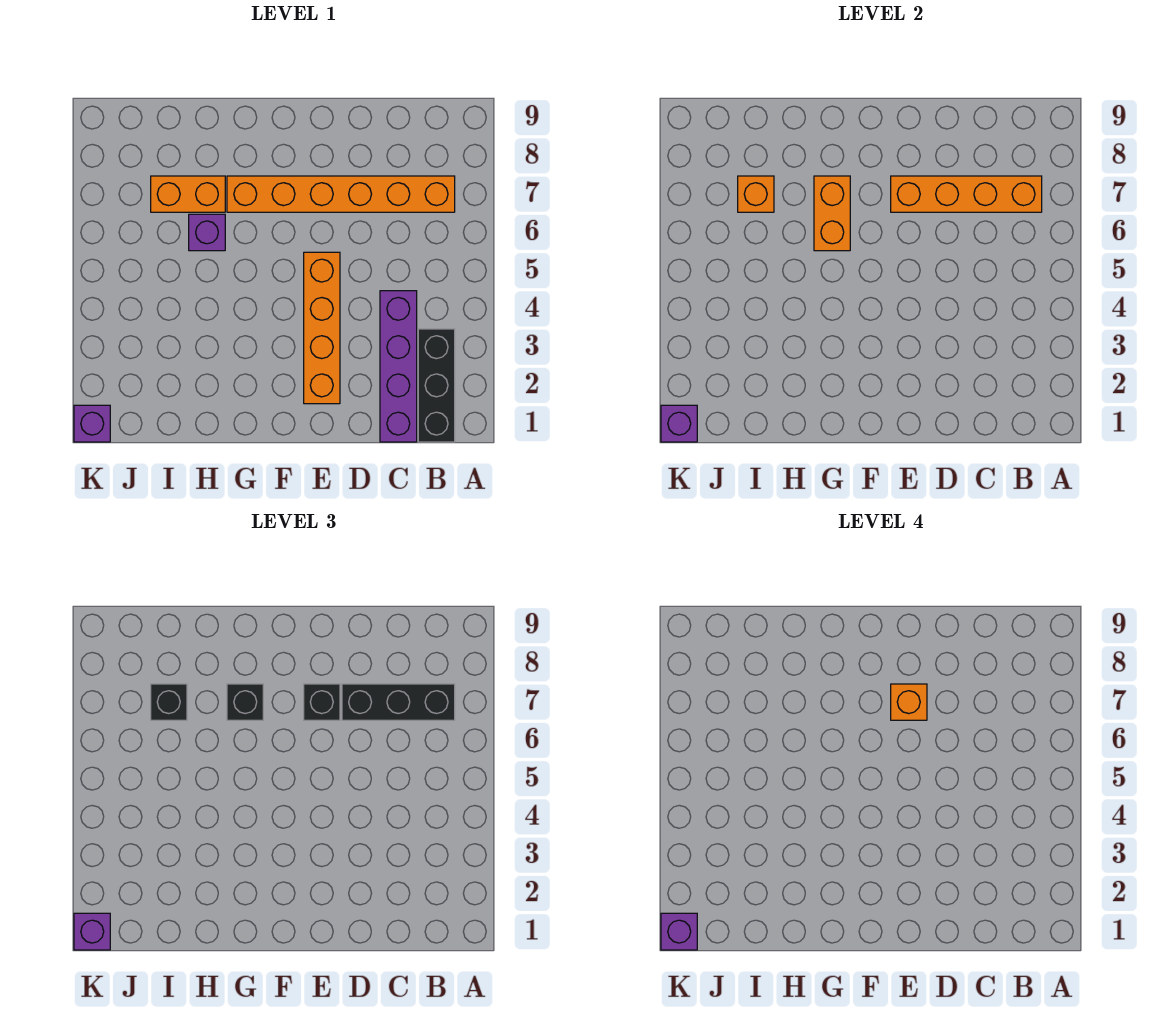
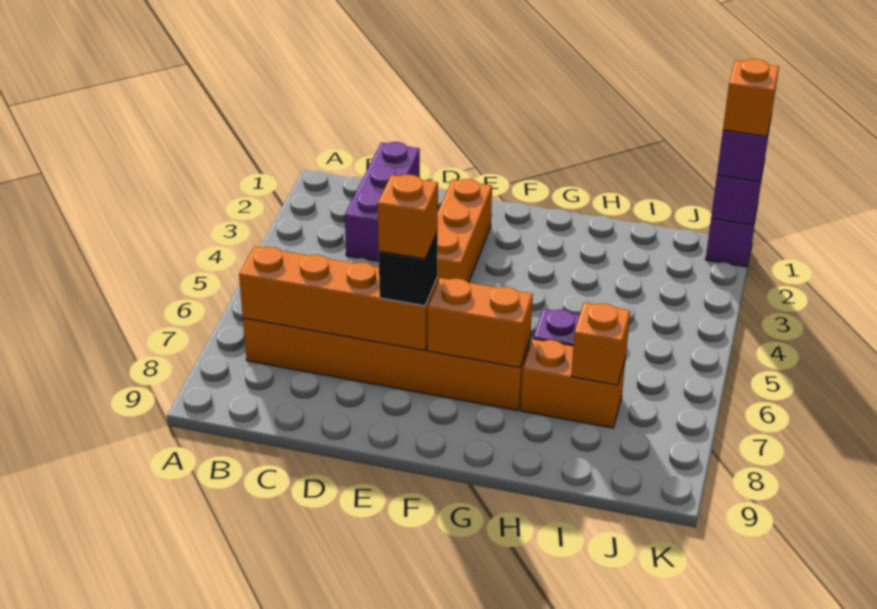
black brick B1:B3 level 1 -> none
black brick B7:D7 level 3 -> none
purple brick C1:C4 level 1 -> purple brick C1:C3 level 1
orange brick E2:E5 level 1 -> orange brick E2:E4 level 1
orange brick G6:G7 level 2 -> orange brick F7:G7 level 2
black brick G7 level 3 -> none
black brick I7 level 3 -> none
purple brick K1 level 4 -> orange brick K1 level 4

